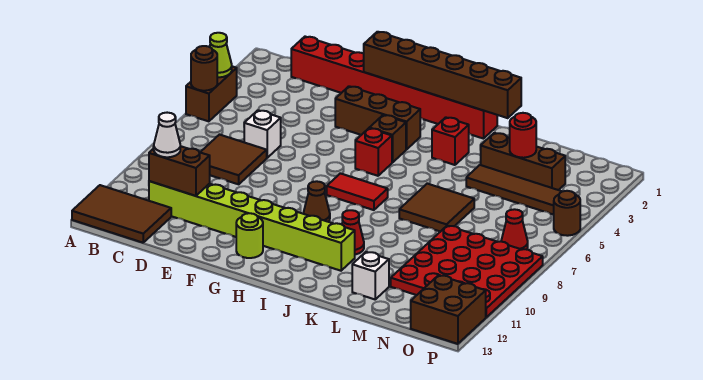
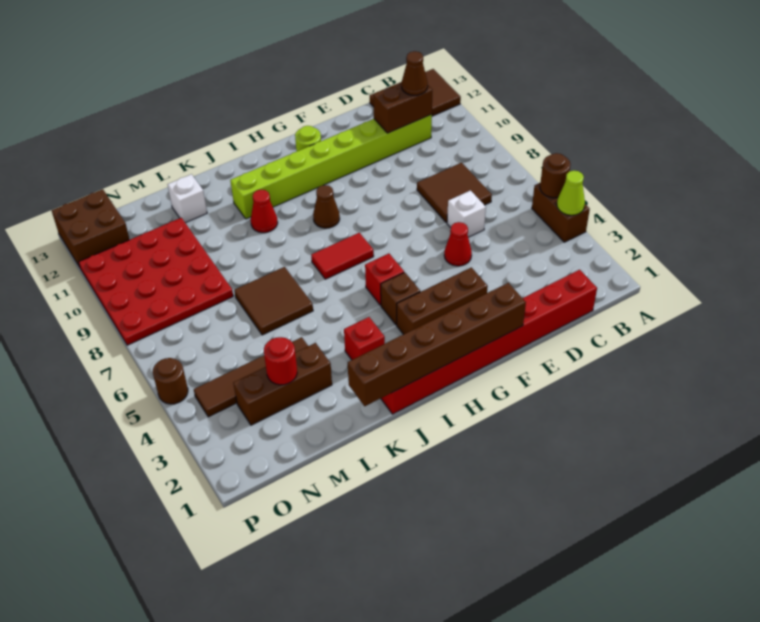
white cone C11 level 3 -> brown cone C11 level 3
red cone O7 level 1 -> red cone E5 level 1

